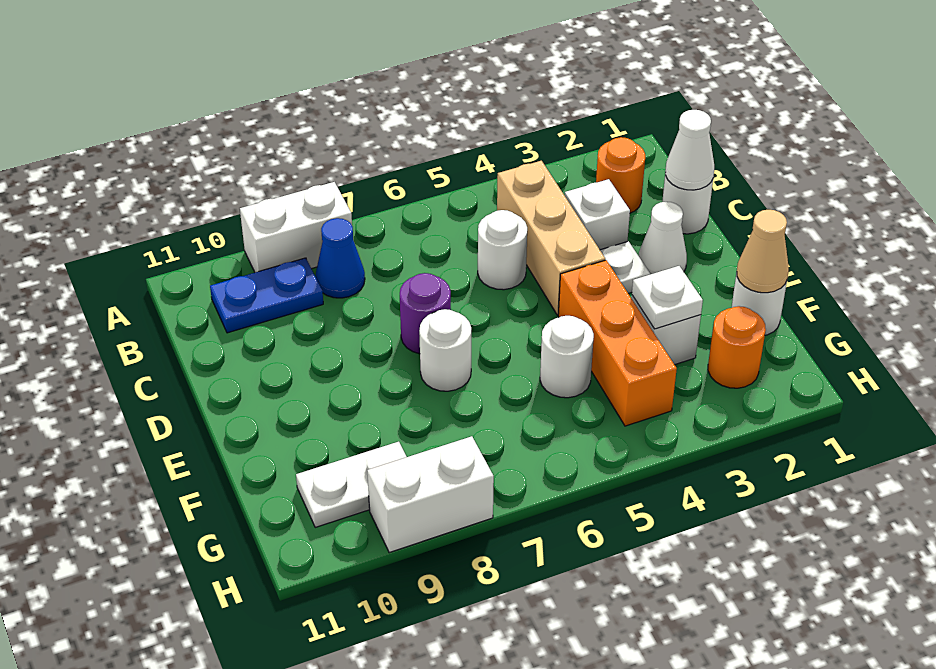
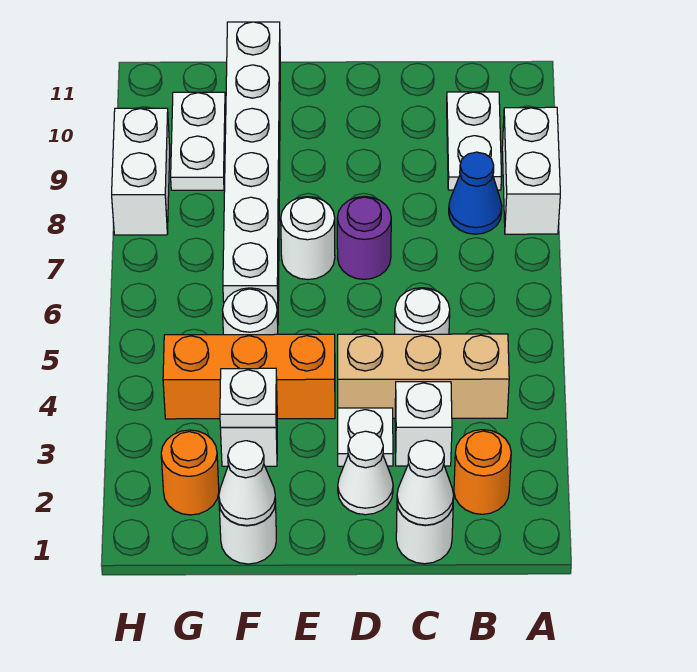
blue plate B9:B10 level 1 -> white plate B9:B10 level 1
tan cone F1 level 2 -> white cone F1 level 2
none -> white brick F6:F11 level 1

